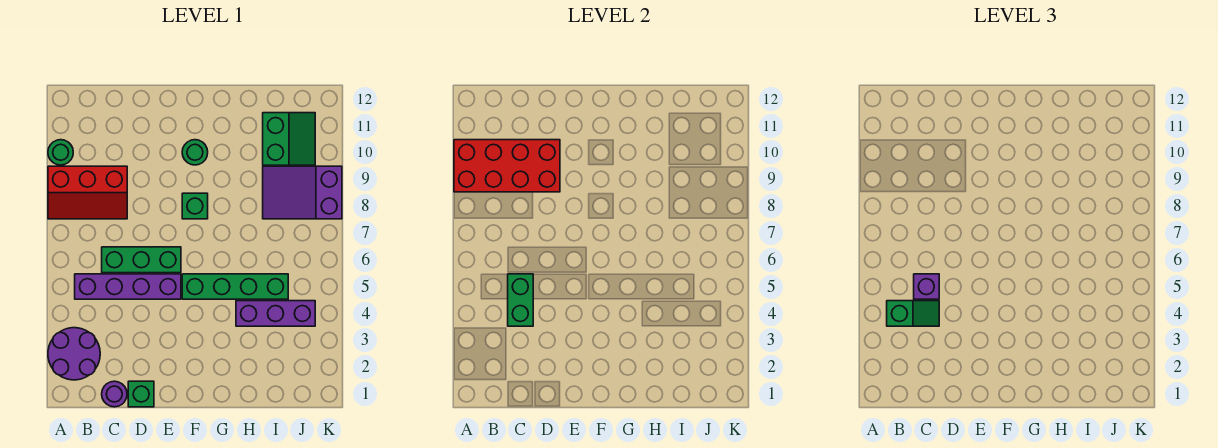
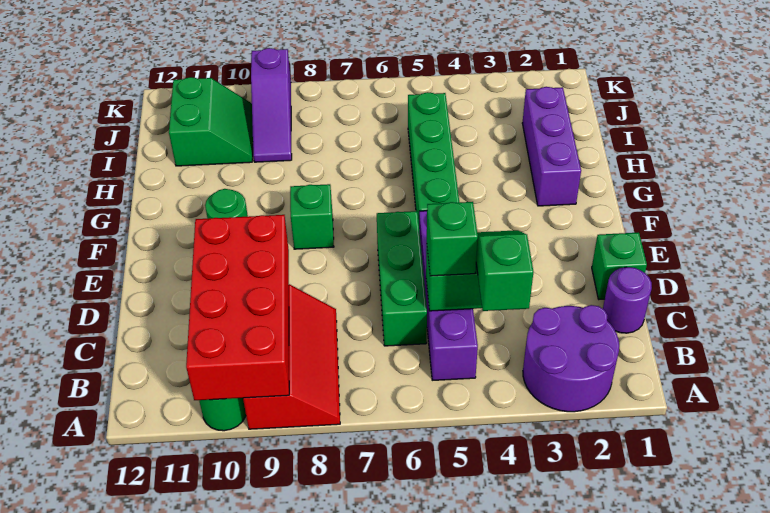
purple brick C5 level 3 -> green brick C5 level 3
purple brick H4:J4 level 1 -> purple brick G2:I2 level 1
purple slope I8:K9 level 1 top K -> purple slope I9:K9 level 1 top K
green slope I10:J11 level 1 top I -> green slope I10:J11 level 1 top 11

